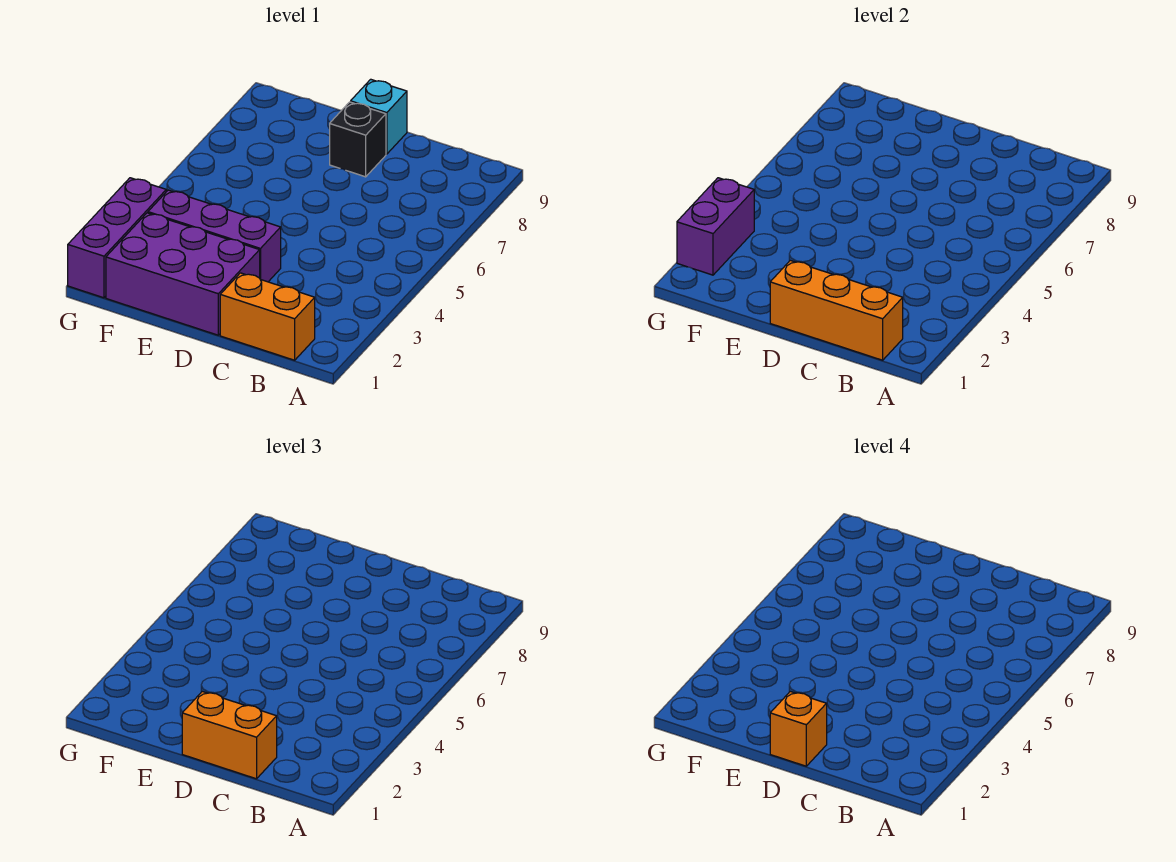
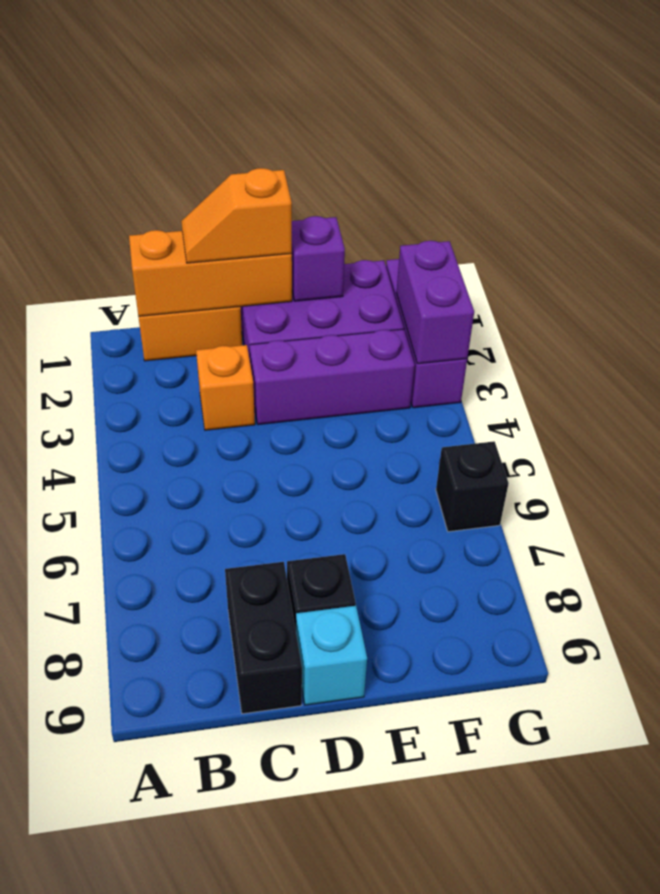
orange brick C1:D1 level 3 -> orange slope C1:D1 level 3 top D
none -> black brick C8:C9 level 1
orange brick D1 level 4 -> orange brick C3 level 1
none -> purple brick E1 level 2
none -> black brick G6 level 1

